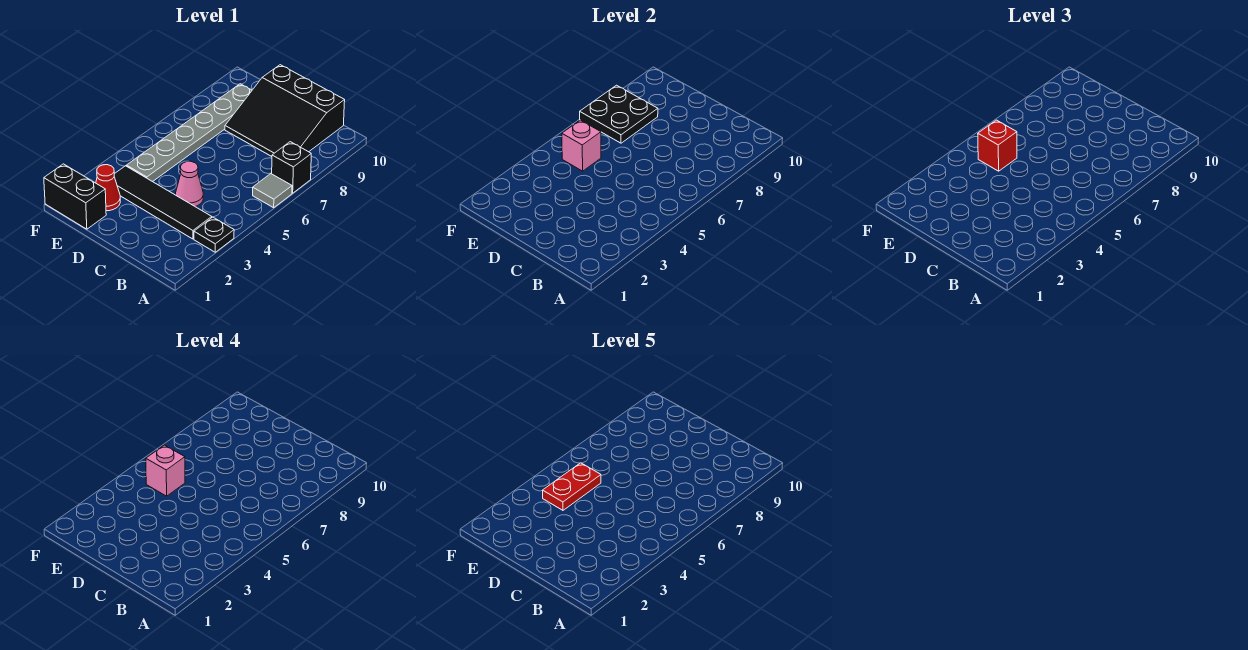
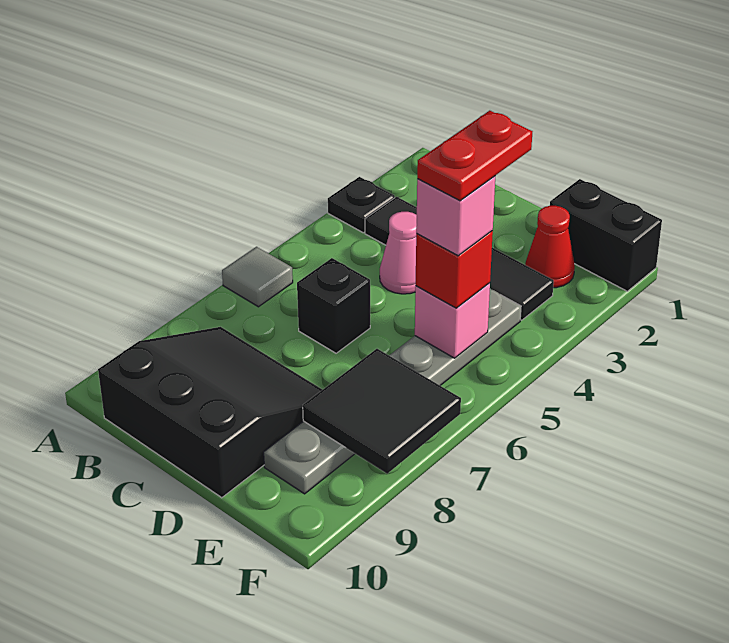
black brick A7 level 1 -> black brick C6 level 1
black plate E7:F8 level 2 -> black tile E7:F8 level 2

